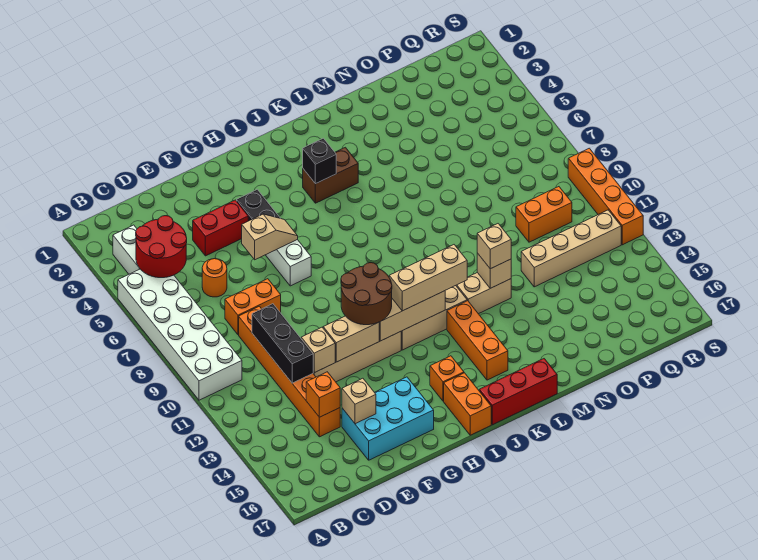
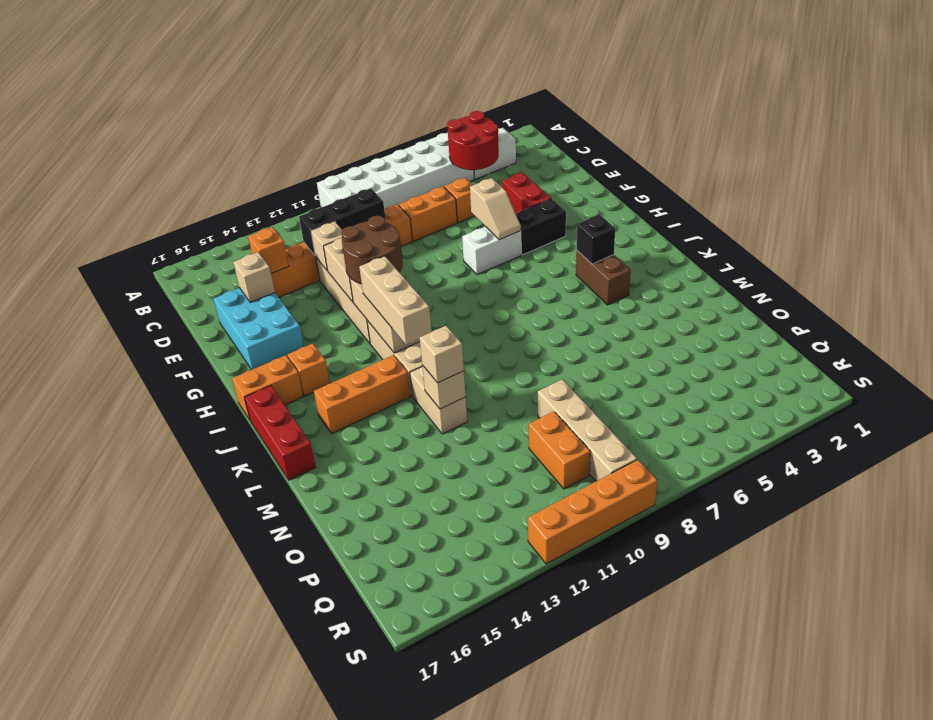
orange round brick D6 level 1 -> orange brick D6 level 1
orange brick D8:E8 level 1 -> orange brick D7:D8 level 1
tan brick O12:R12 level 1 -> tan brick O9:R9 level 1

